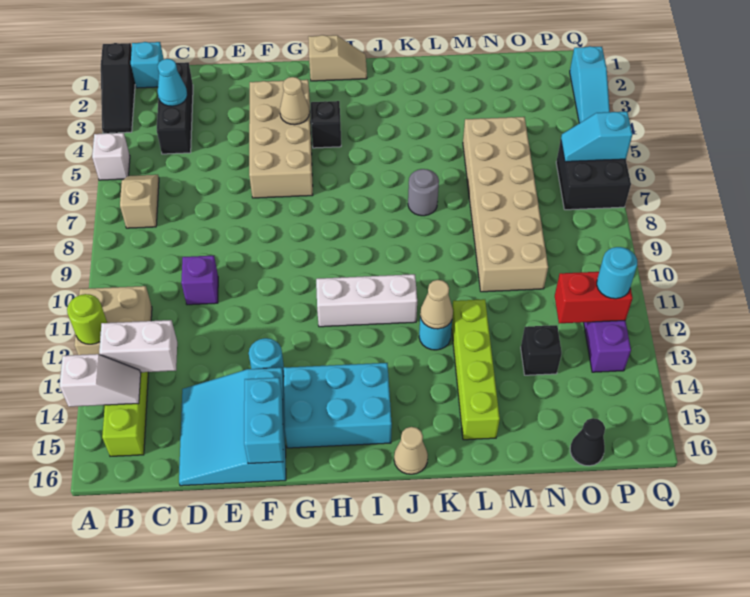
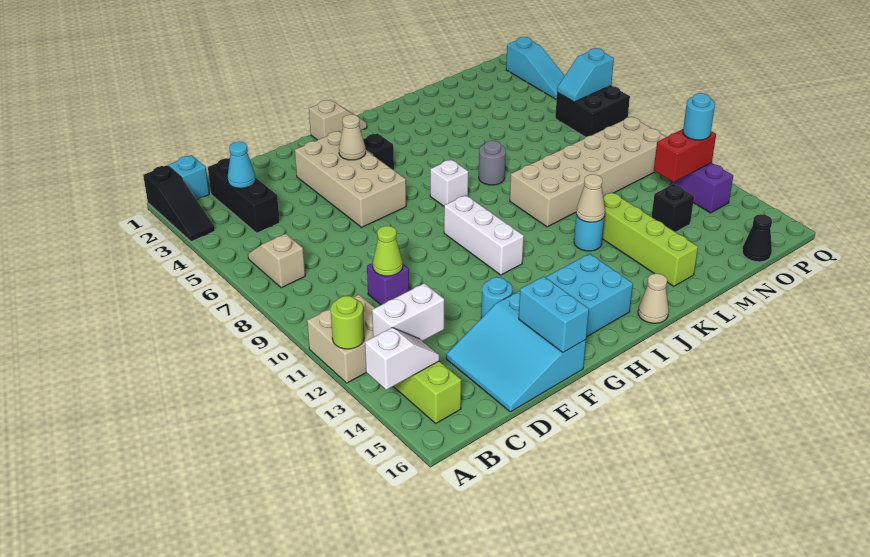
white brick A5 level 1 -> white brick I7 level 1
none -> lime cone D10 level 2
white brick H11:J11 level 1 -> white brick H9:H11 level 1
tan brick M5:N10 level 1 -> tan brick K9:P10 level 1

